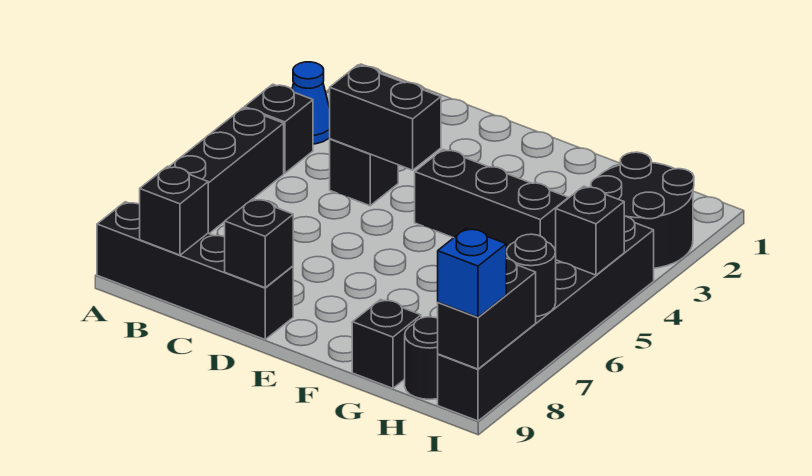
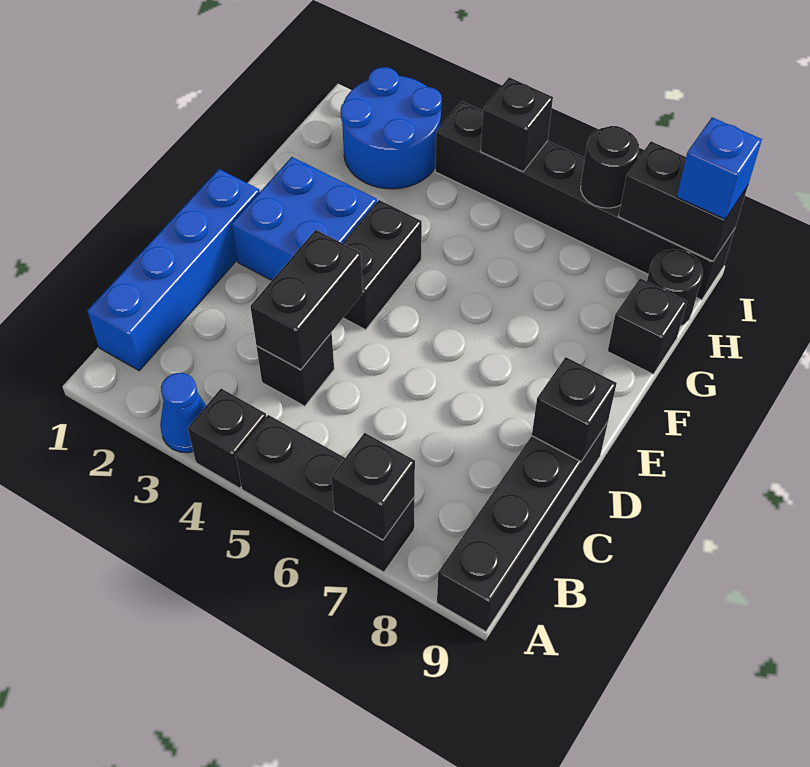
none -> blue brick B1:E1 level 1
black brick B9 level 2 -> black brick A7 level 2
none -> blue brick E2:F3 level 1
black brick E4:G4 level 1 -> black brick E4:F4 level 1
black round brick H2:I3 level 1 -> blue round brick H2:I3 level 1

